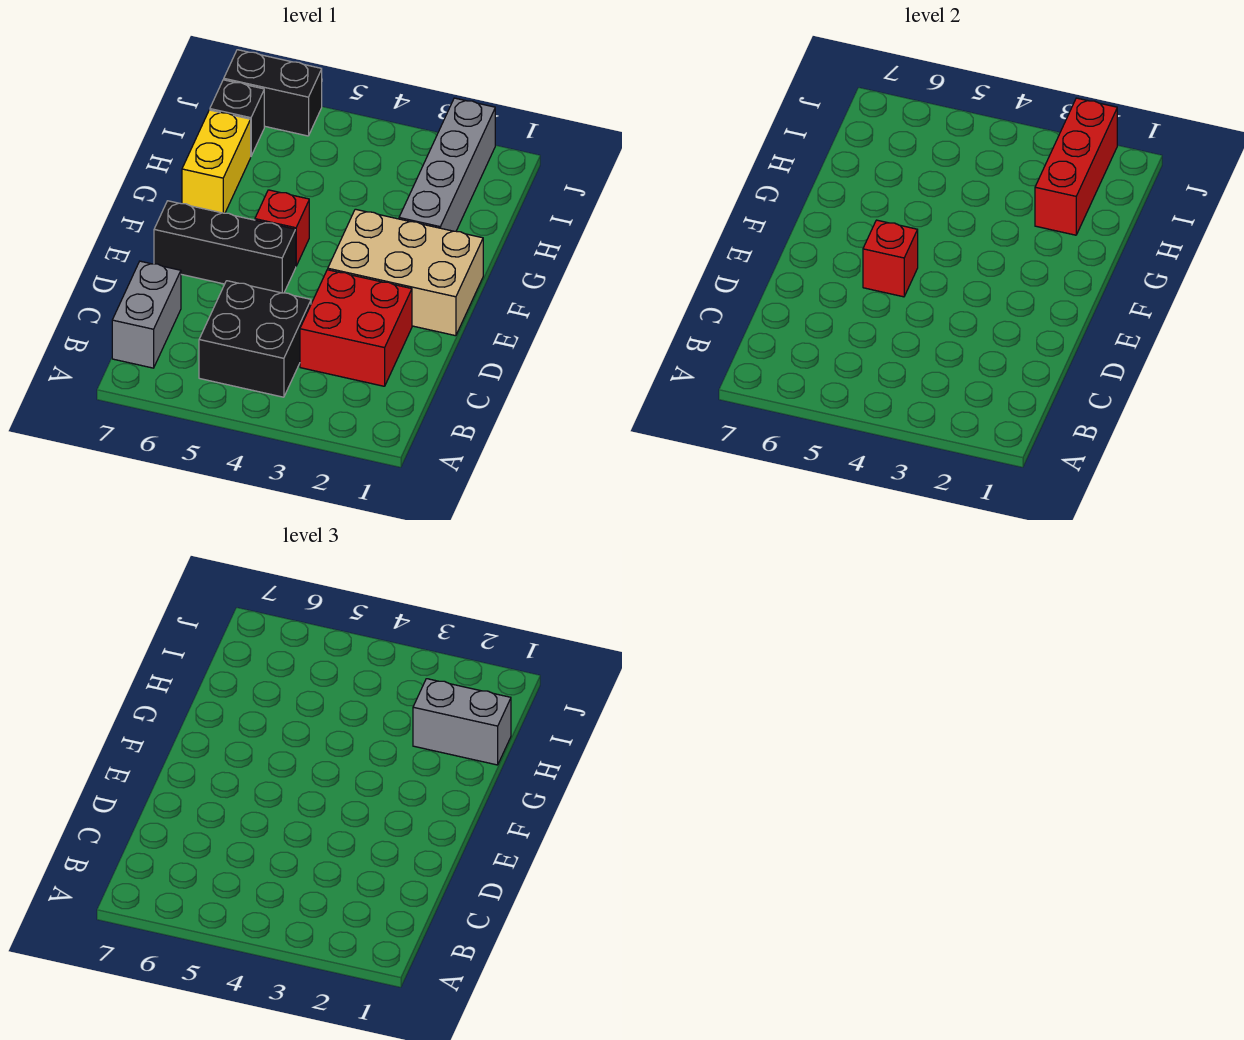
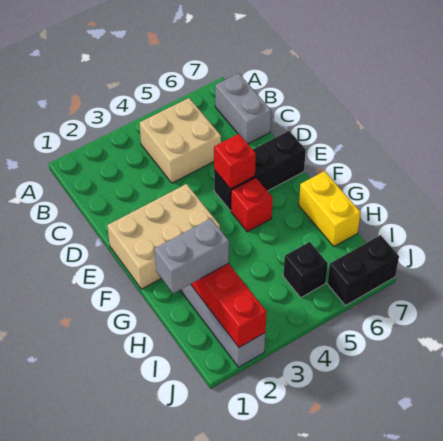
black brick B4:C5 level 1 -> tan brick B4:C5 level 1
red brick C2:D3 level 1 -> none
black brick I7 level 1 -> black brick I5 level 1

